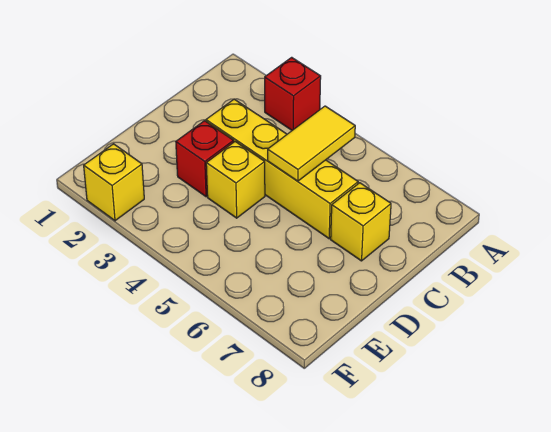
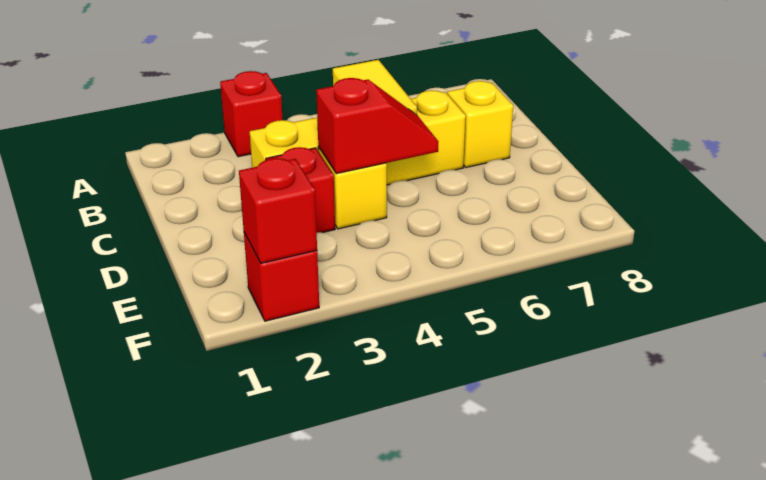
none -> red slope D4:D5 level 2 top 4
yellow brick F2 level 1 -> red brick F2 level 1
none -> red brick F2 level 2

